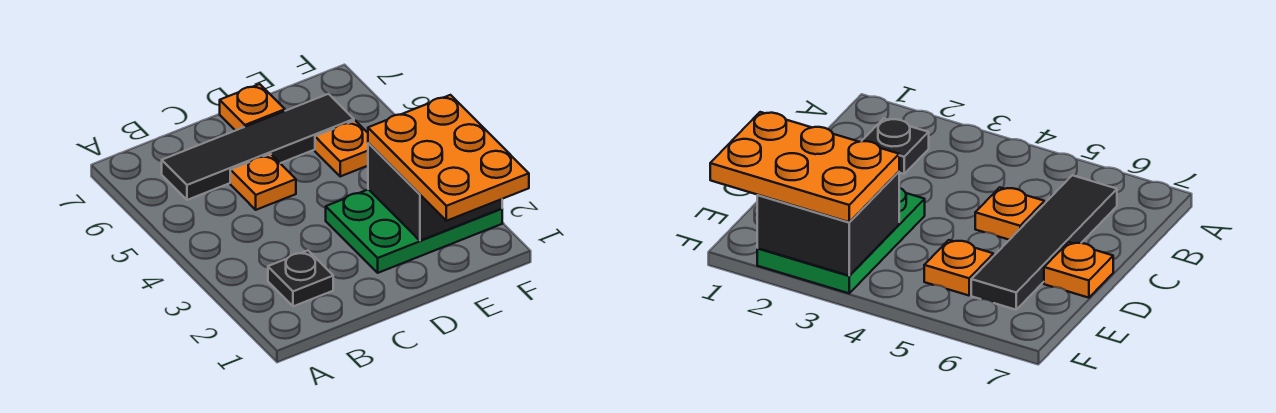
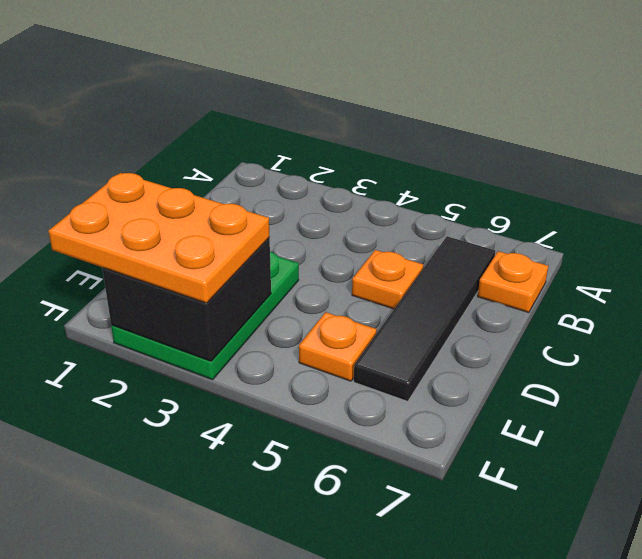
black plate B2 level 1 -> none
orange plate D7 level 1 -> orange plate B7 level 1

